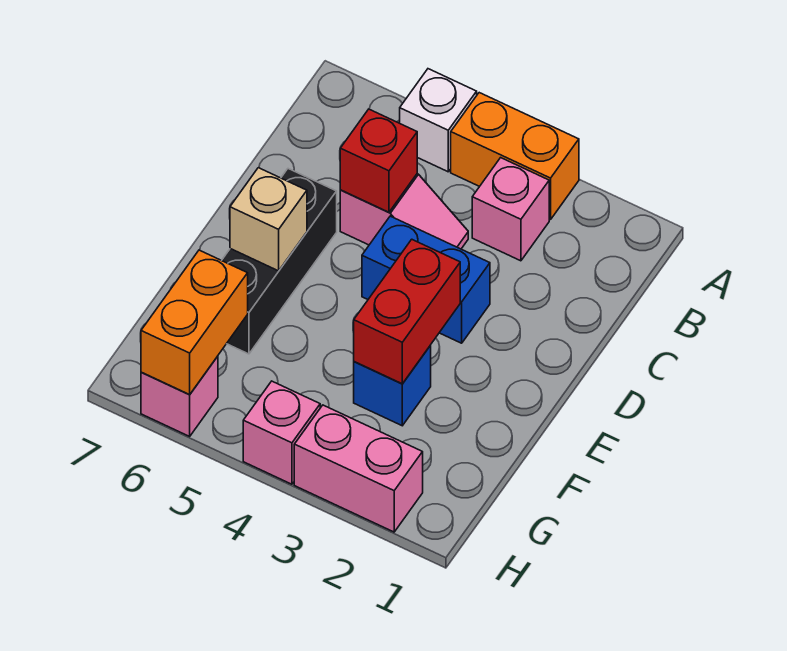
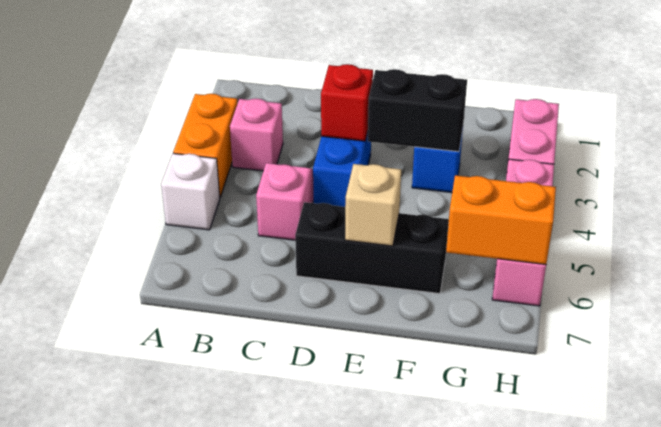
red brick C5 level 2 -> red brick D3 level 2
red brick E3:F3 level 2 -> black brick E3:F3 level 2

